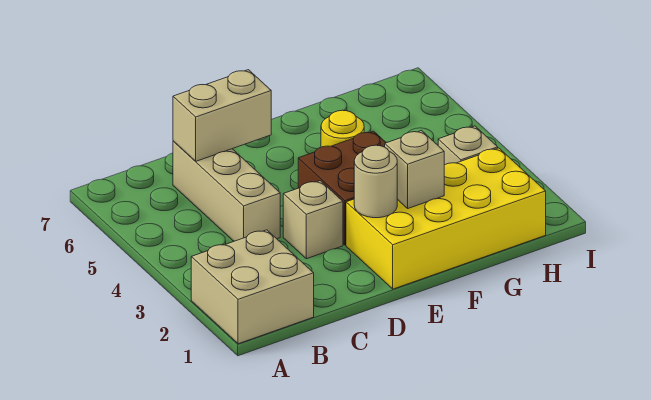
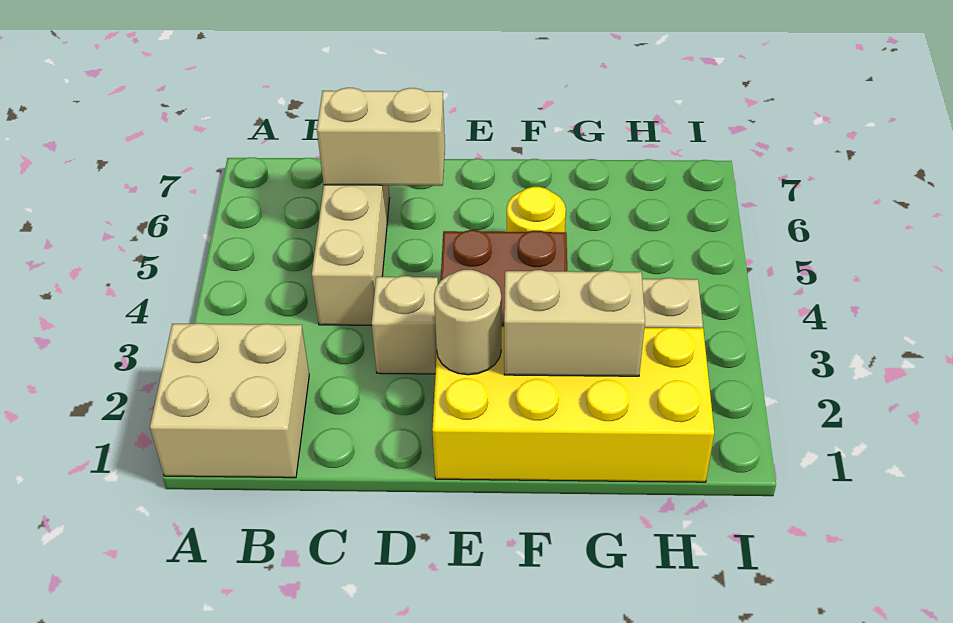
tan brick F2 level 2 -> tan brick F2:G2 level 2

